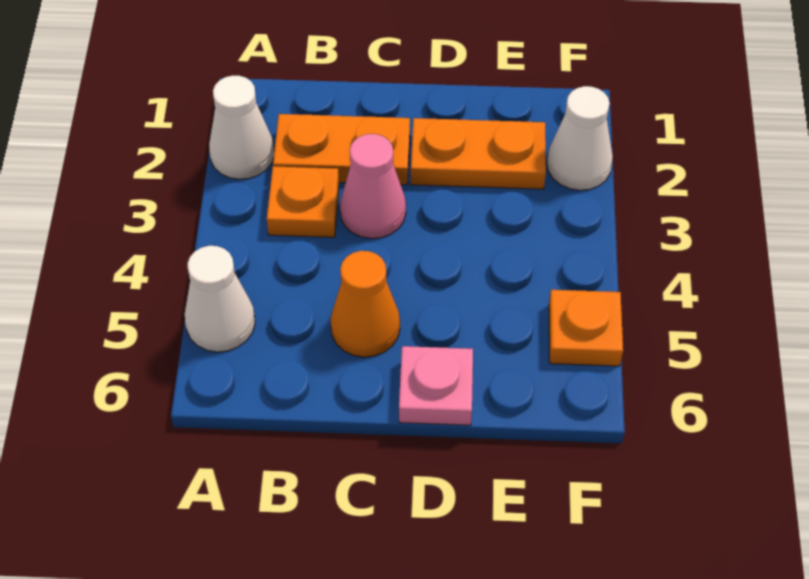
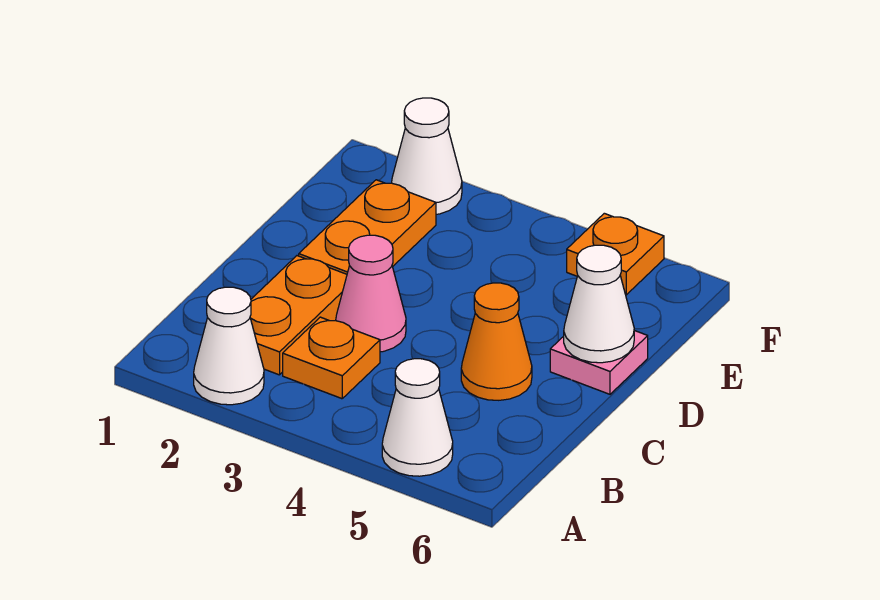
none -> white cone D6 level 2

